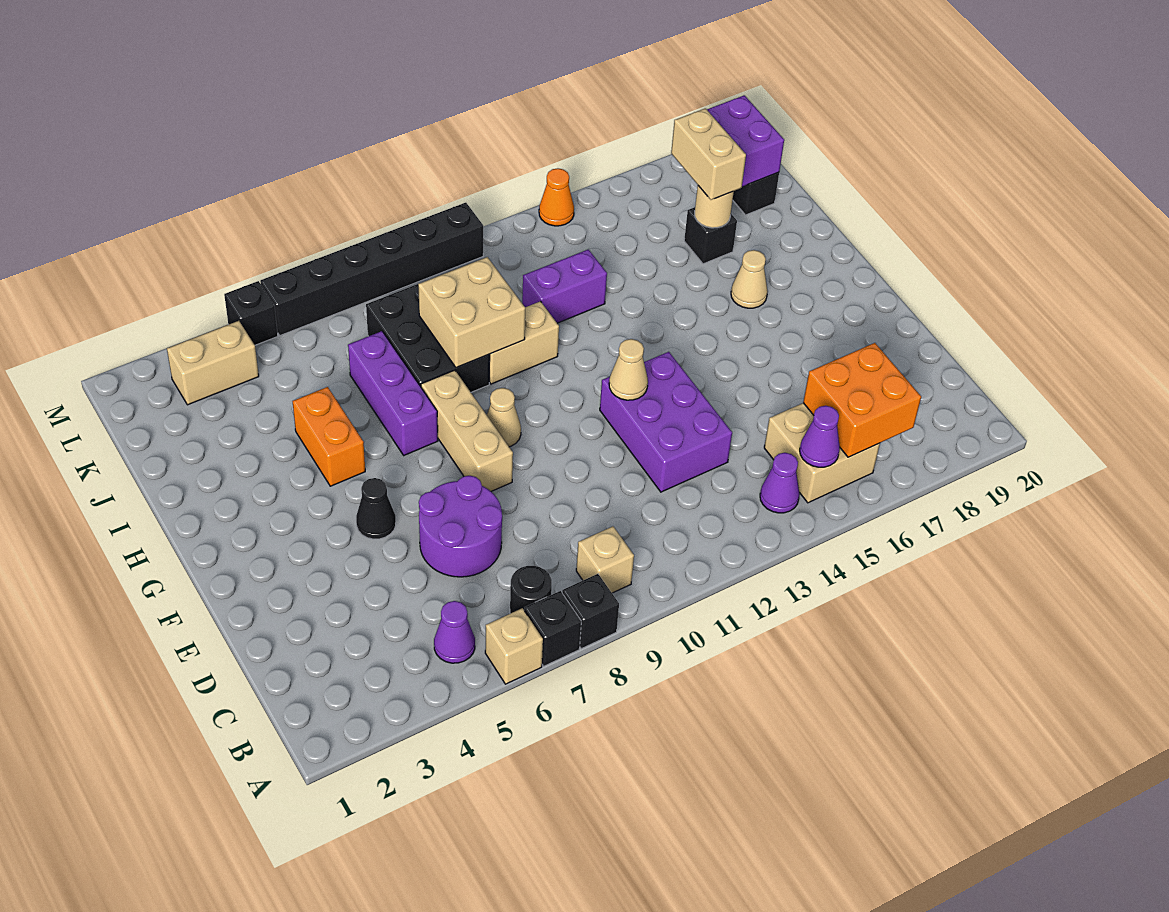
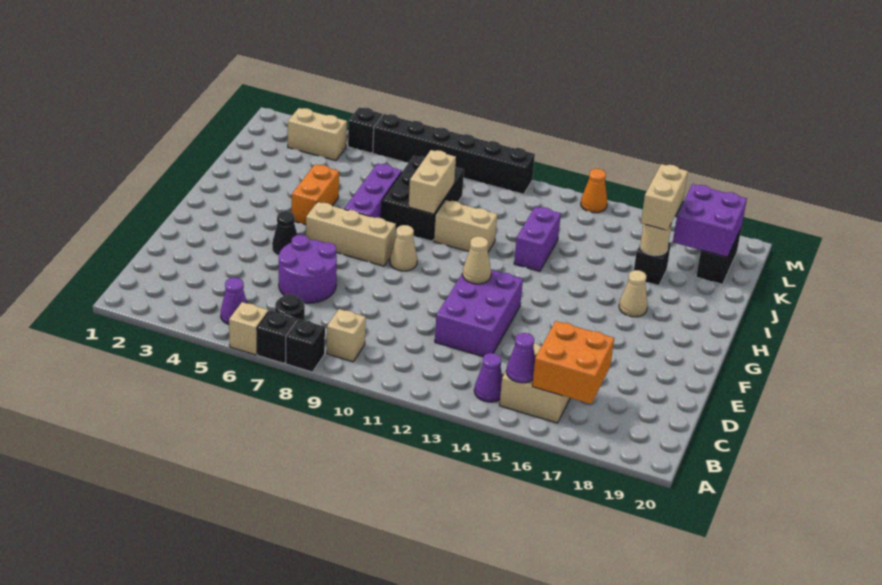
tan brick F8:H8 level 1 -> tan brick G6:G8 level 1
tan brick I9:J10 level 2 -> tan brick I9:J9 level 2
purple brick J12:J13 level 1 -> purple brick I13:J13 level 1

